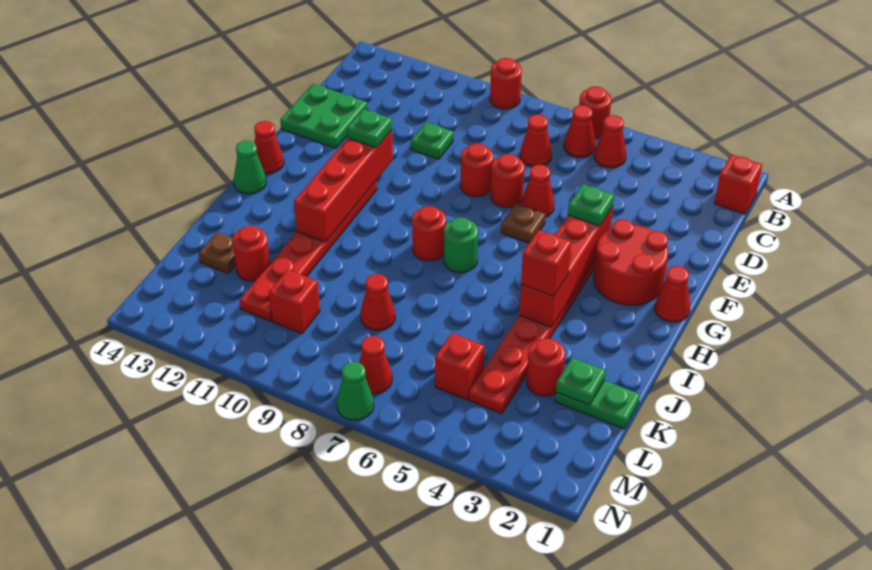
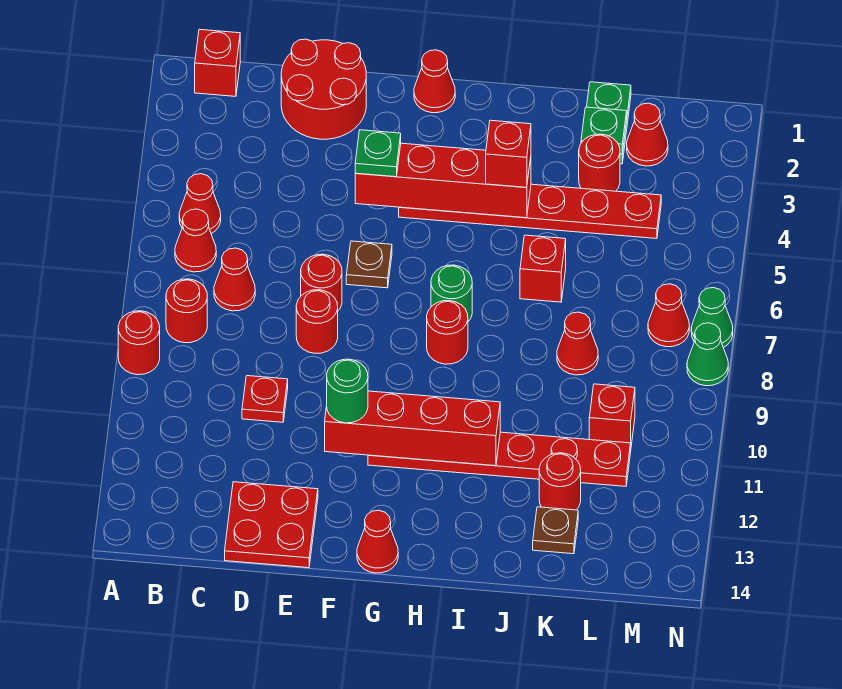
red round brick A6 level 1 -> red round brick B8 level 1
green plate D10 level 1 -> red plate D10 level 1
green plate D13:E14 level 1 -> red plate D13:E14 level 1
red cone E6 level 1 -> red cone L2 level 1
red round brick F2:G3 level 1 -> red round brick D1:E2 level 1
green plate F11 level 3 -> green round brick F11 level 3
green cone H14 level 1 -> green cone N8 level 1
red brick L5 level 1 -> red brick J6 level 1

